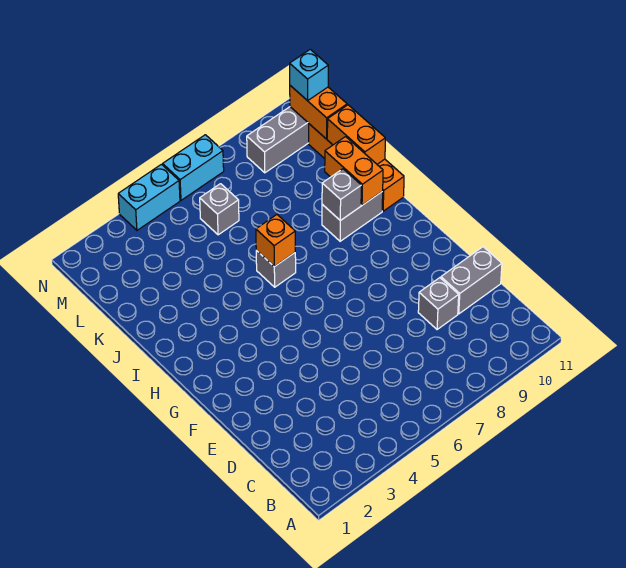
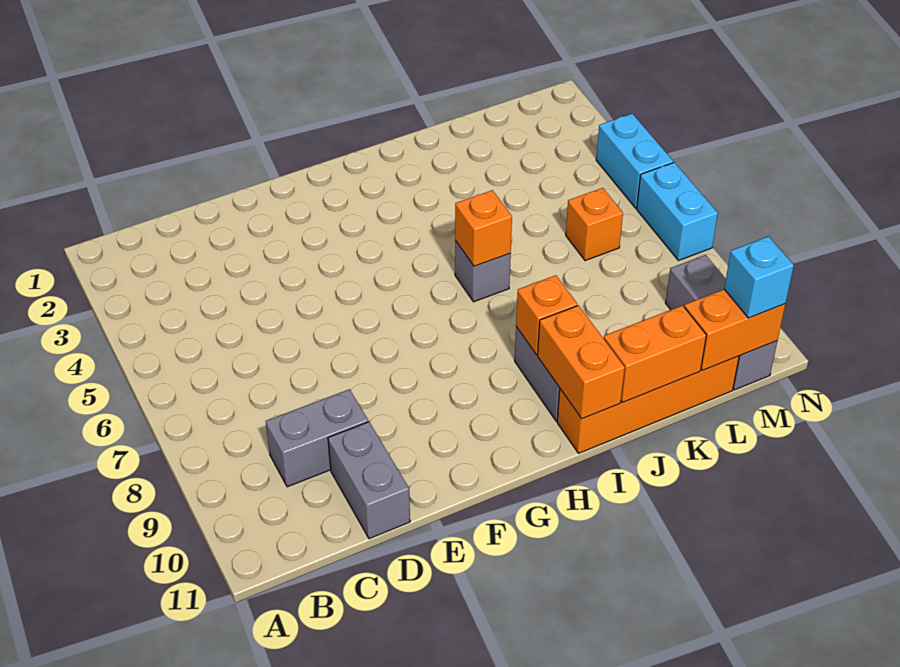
grey brick D9 level 1 -> grey brick C9:D9 level 1
grey brick I9 level 2 -> orange brick I9 level 2
orange brick I10:J10 level 2 -> orange brick I10:I11 level 2
grey brick L6 level 1 -> orange brick L6 level 1

